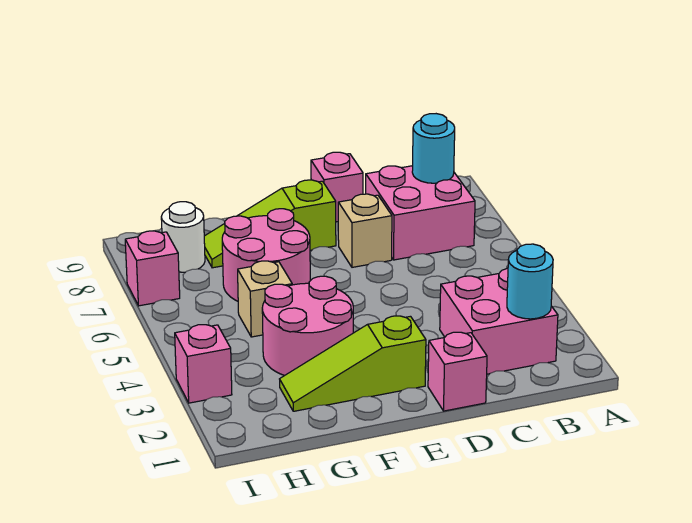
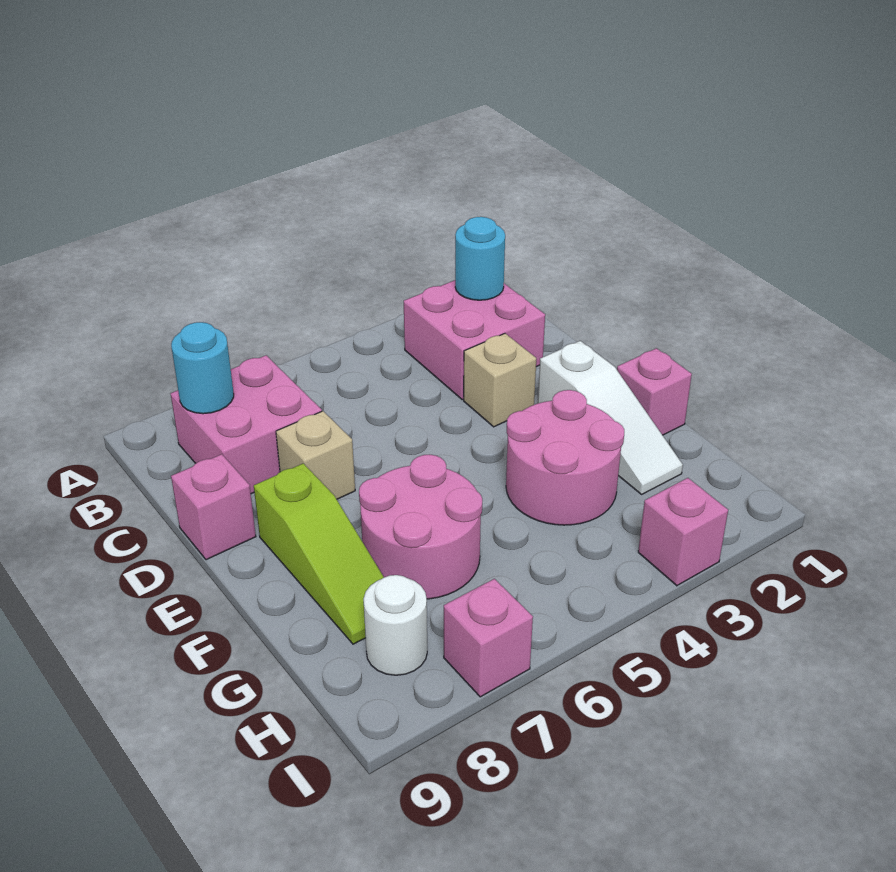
pink brick D1 level 1 -> pink brick F1 level 1
lime slope E2:G2 level 1 top E -> white slope E2:G2 level 1 top E
tan brick G5 level 1 -> tan brick D3 level 1

